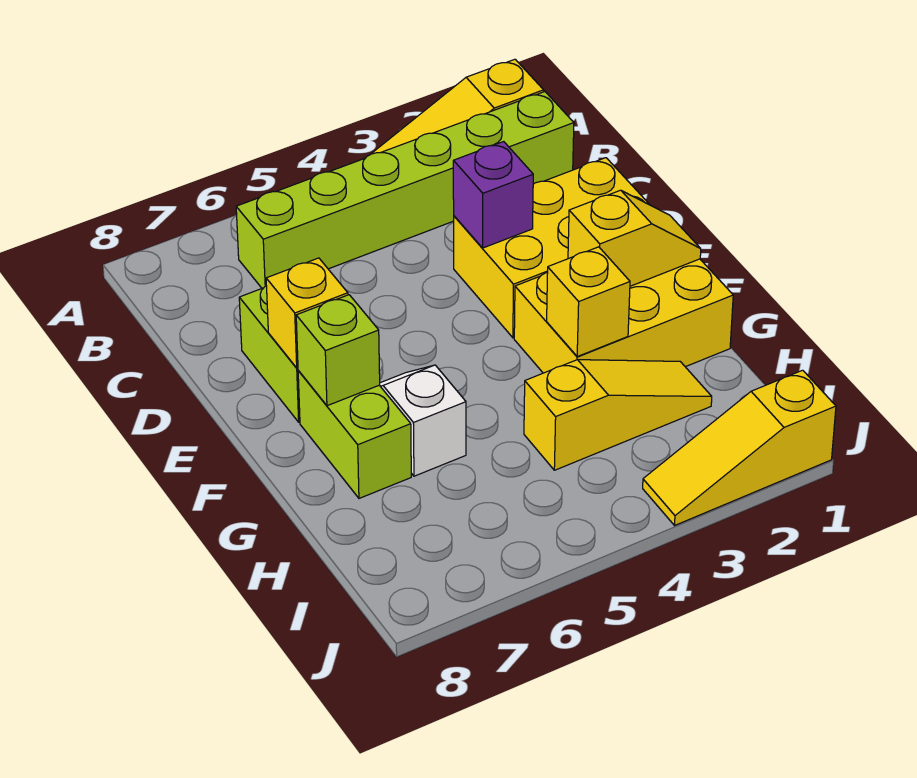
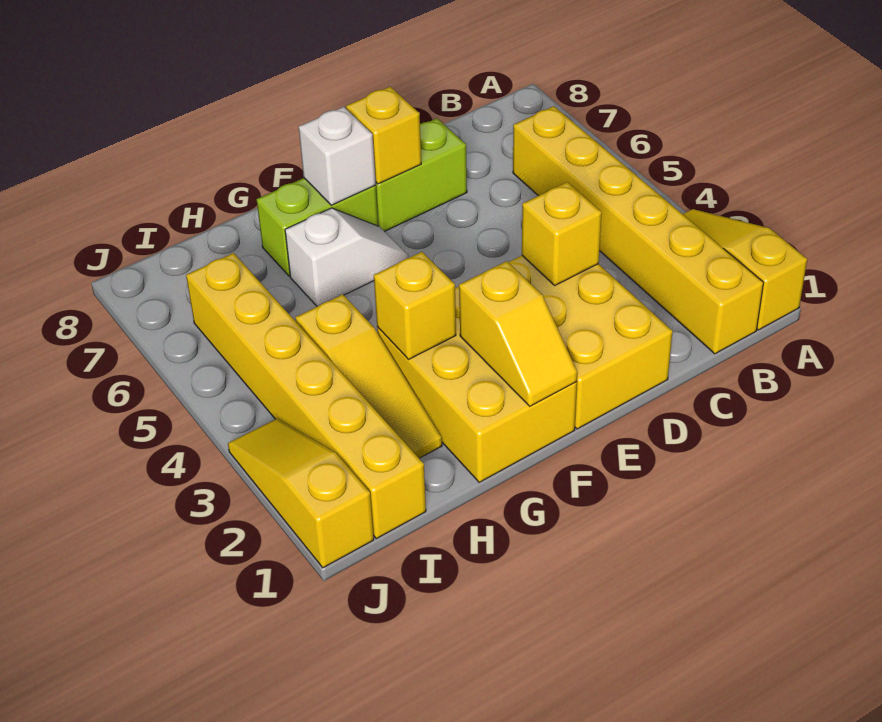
lime brick B1:B6 level 1 -> yellow brick B1:B6 level 1
purple brick D3 level 2 -> yellow brick D3 level 2
lime brick F7 level 2 -> white brick F7 level 2
none -> yellow brick I1:I6 level 1

